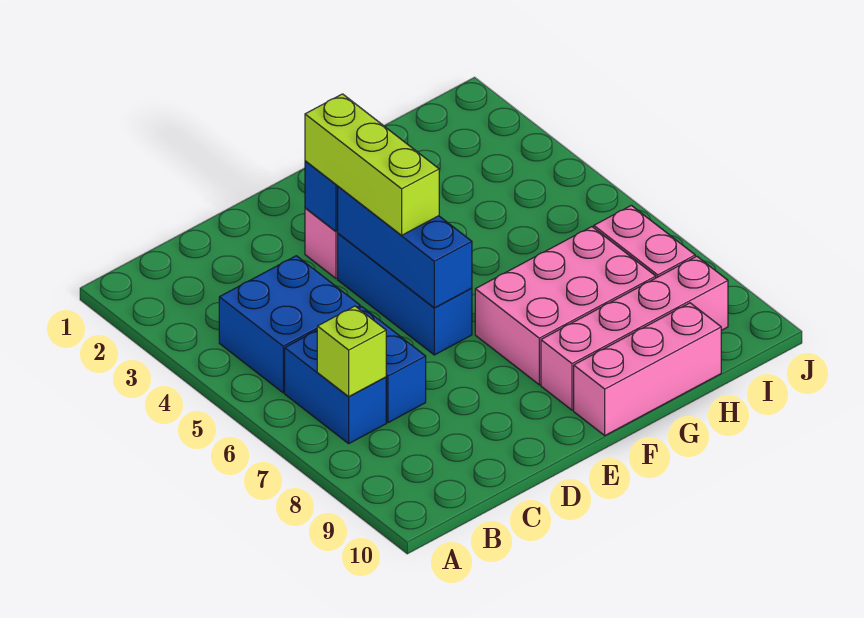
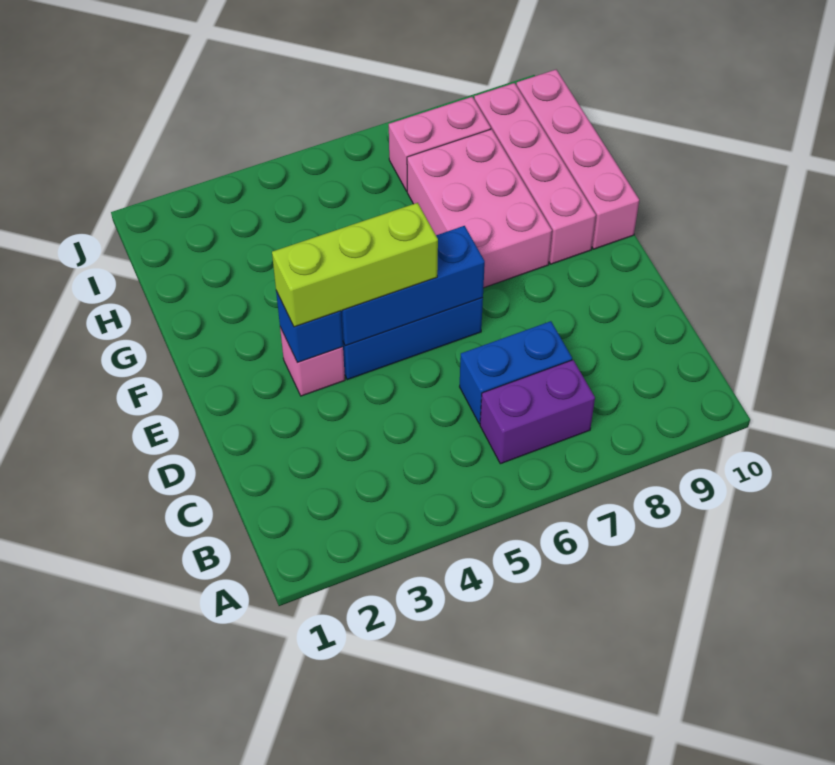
blue brick B4:C5 level 1 -> none
blue brick B6:B7 level 1 -> purple brick B6:B7 level 1
lime brick B7 level 2 -> none
pink brick F10:H10 level 1 -> pink brick F10:I10 level 1

